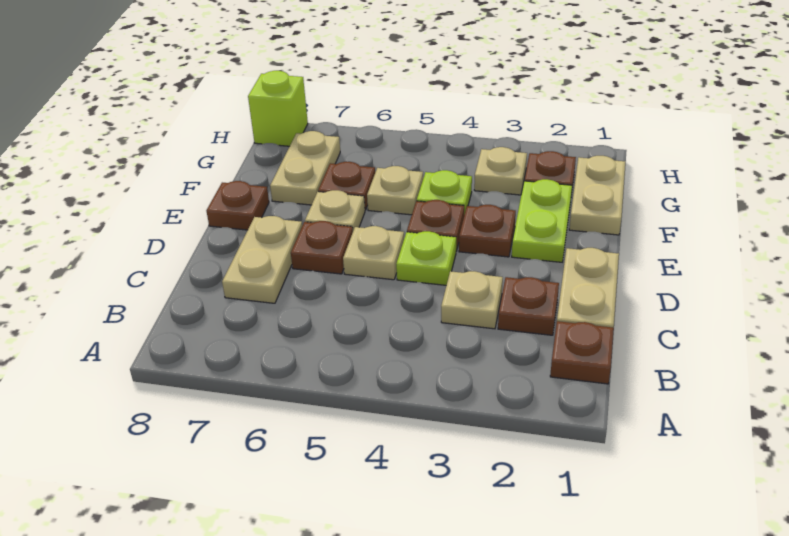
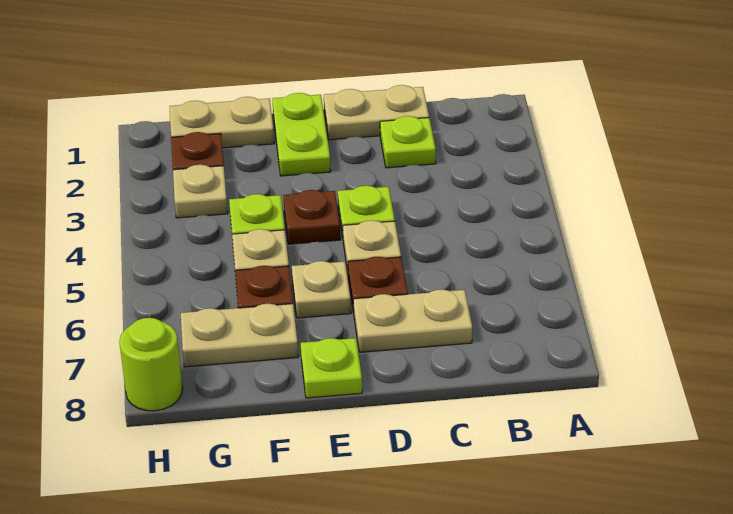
brown plate B1 level 1 -> none
brown plate C2 level 1 -> lime plate C2 level 1
tan plate C3 level 1 -> none
lime plate E2:F2 level 1 -> lime plate E1:E2 level 1
brown plate E3 level 1 -> none
brown plate E8 level 1 -> lime plate E8 level 1
lime brick H8 level 1 -> lime round brick H8 level 1

